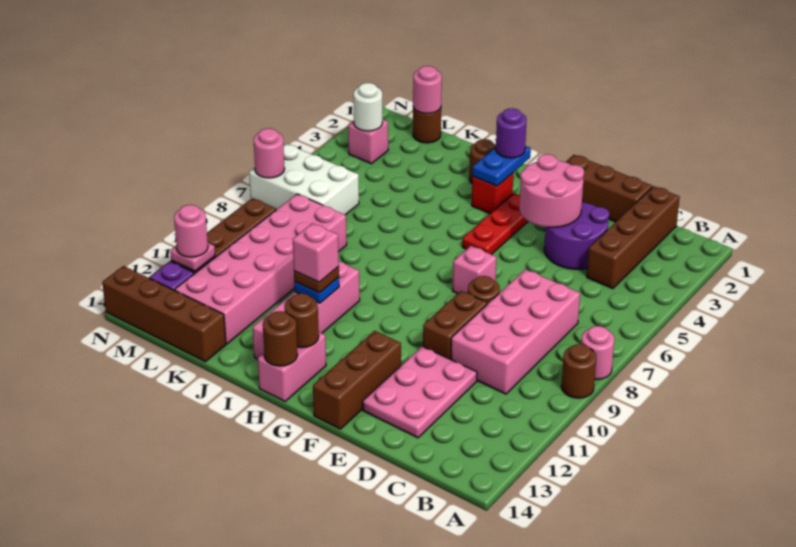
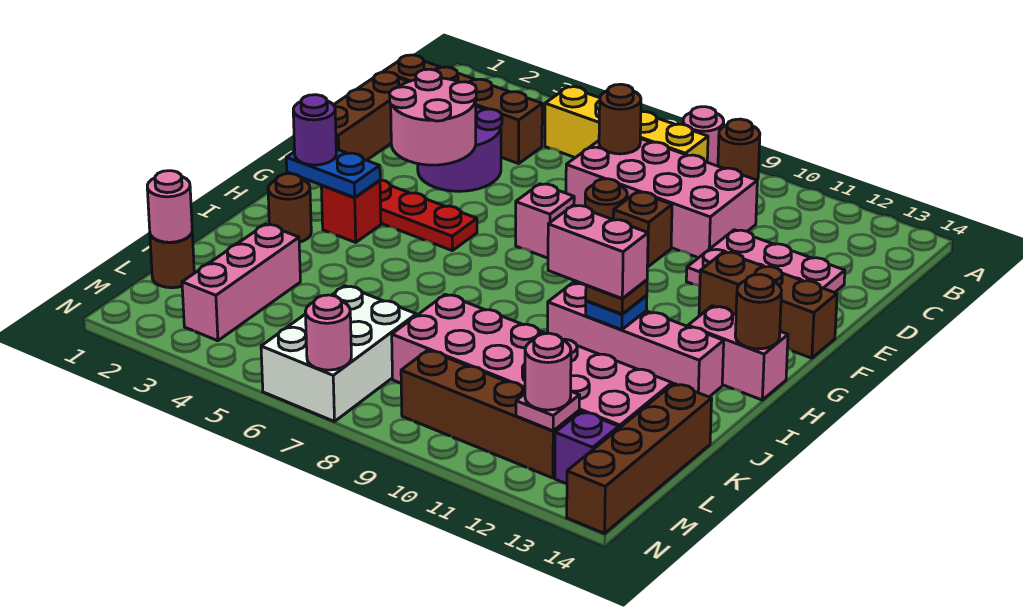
none -> yellow brick B5:B8 level 1
brown brick E9:E10 level 1 -> brown brick E9 level 1
brown round brick H13 level 2 -> brown round brick C7 level 2
pink brick I11 level 4 -> pink brick I10:I11 level 4
pink brick M3 level 1 -> pink brick K3:M3 level 1
white round brick M3 level 2 -> none

